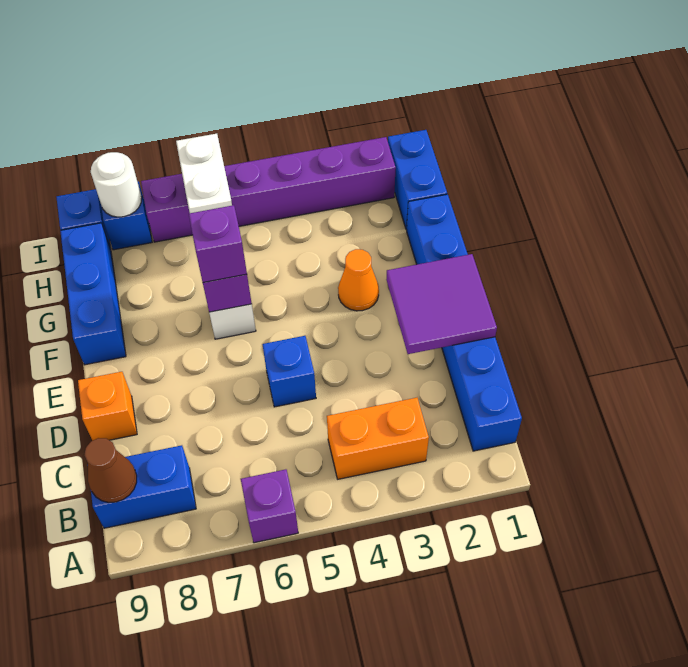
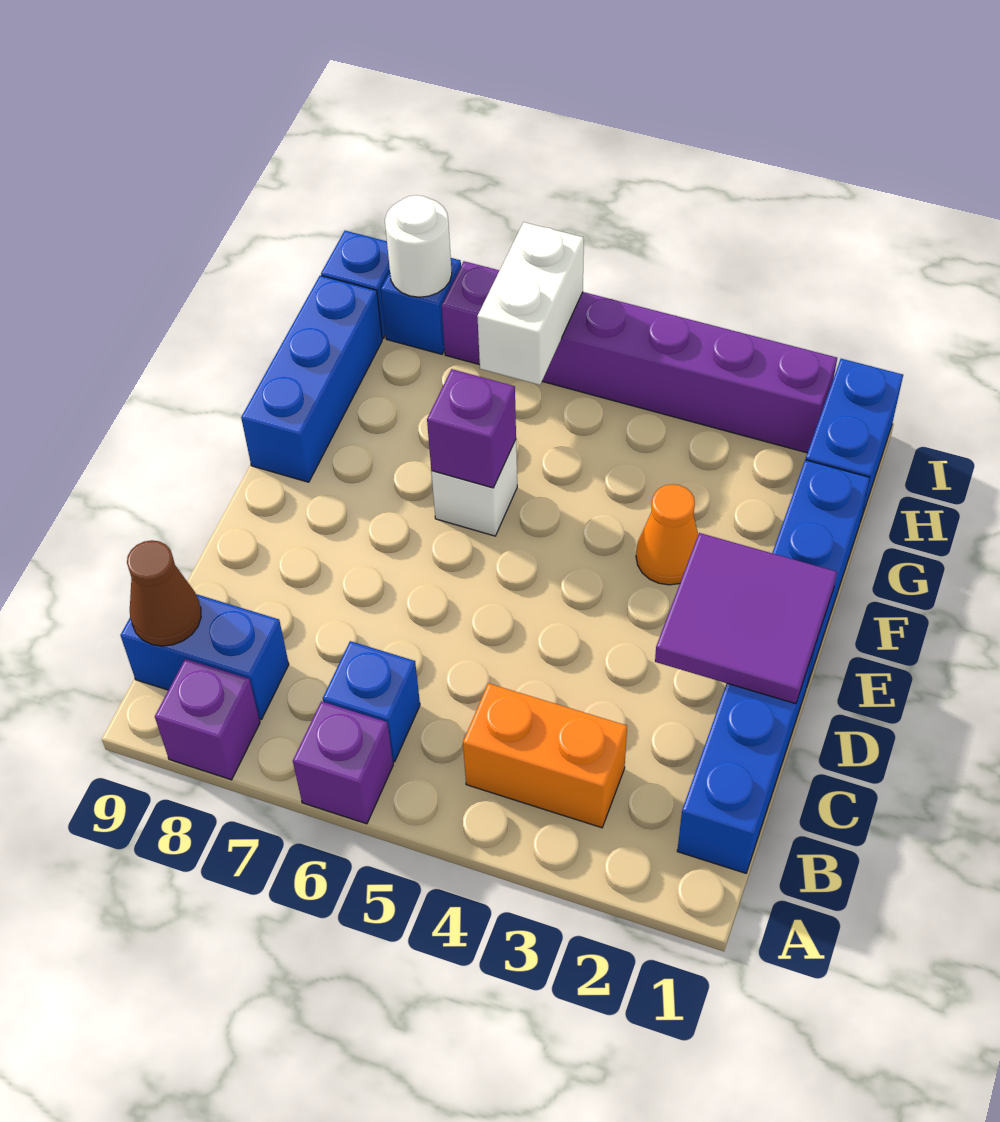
blue brick D5 level 1 -> blue brick B6 level 1
orange brick D9 level 1 -> none
purple brick F6 level 3 -> purple brick A8 level 1

